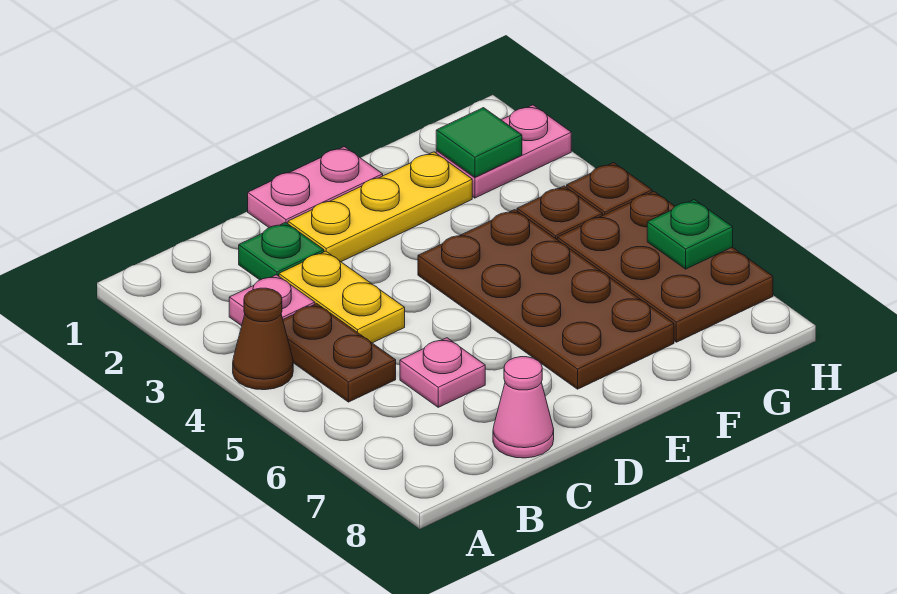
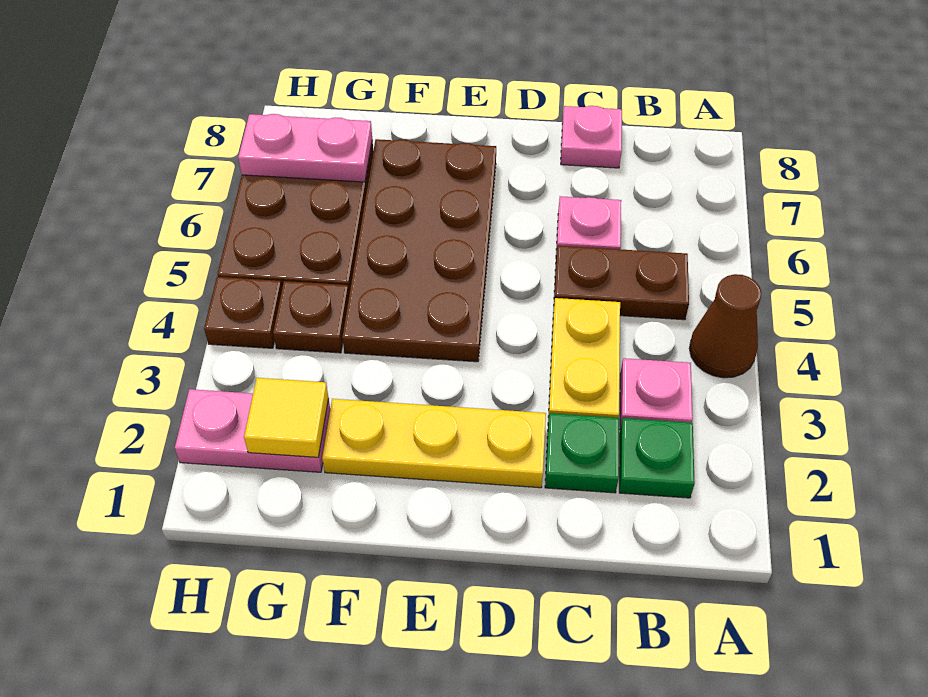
brown plate B4:B5 level 1 -> brown plate B5:C5 level 1
pink cone C8 level 1 -> pink plate C8 level 1
pink plate D1:E1 level 1 -> pink plate G7:H7 level 2
green tile G2 level 2 -> yellow tile G2 level 2
green plate H6 level 2 -> green plate B2 level 1

